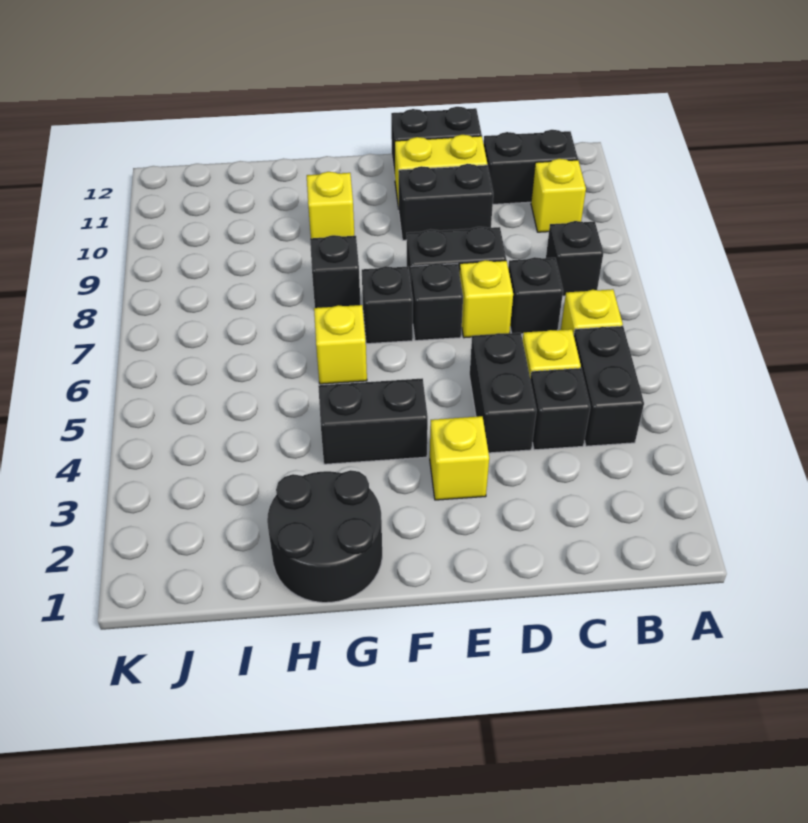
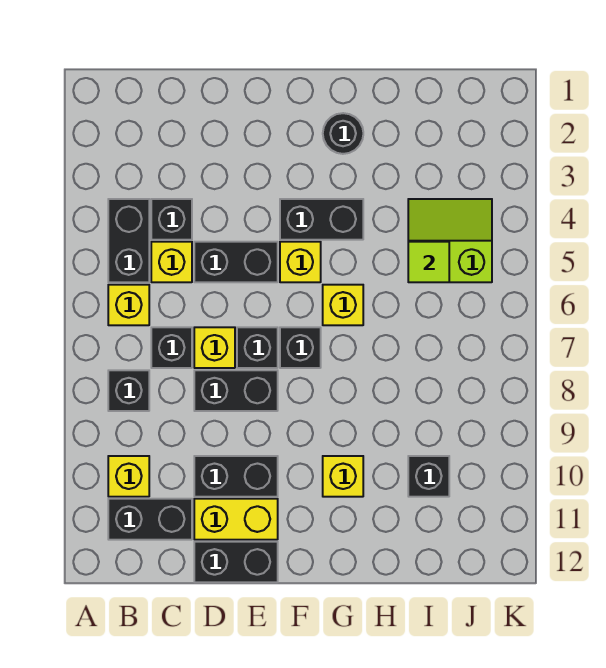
black brick D4:D5 level 1 -> black brick D5:E5 level 1
yellow brick E3 level 1 -> yellow brick F5 level 1
black round brick G1:H2 level 1 -> black round brick G2 level 1
black brick G8 level 1 -> black brick I10 level 1
none -> lime slope I4:J5 level 1 top 5
none -> lime tile I5 level 2

